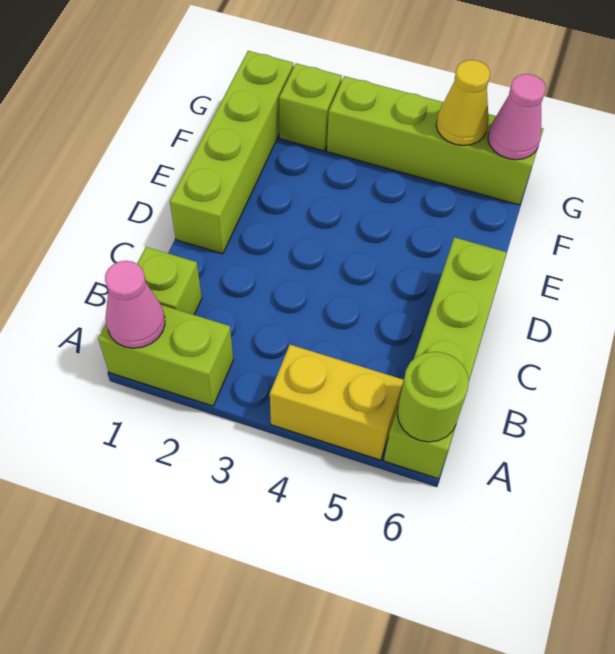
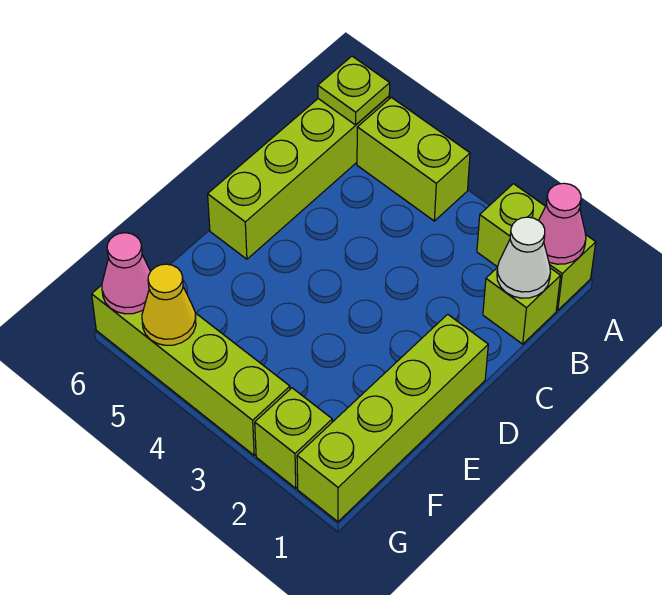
yellow brick A4:A5 level 1 -> lime brick A4:A5 level 1
lime round brick A6 level 2 -> lime plate A6 level 2
none -> white cone B1 level 2

